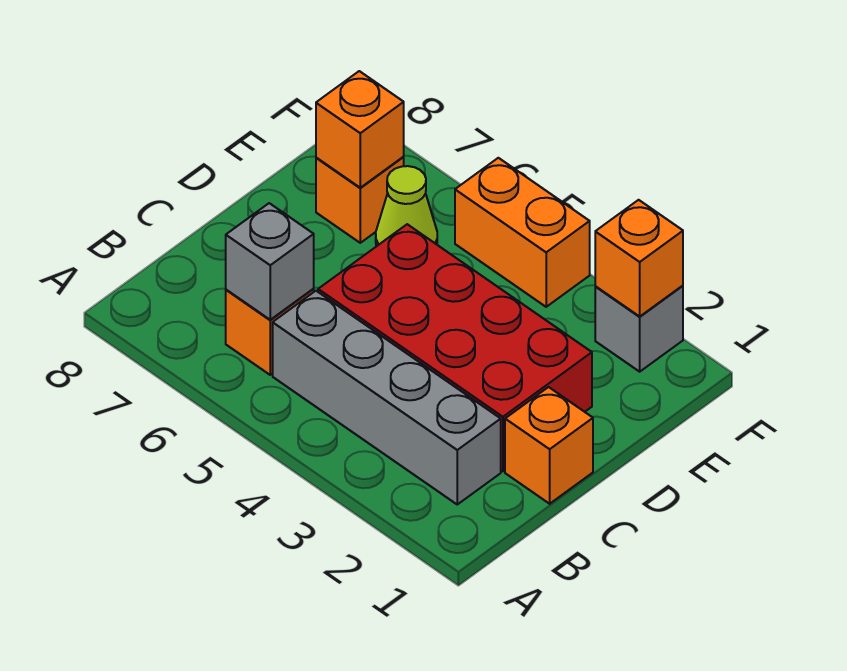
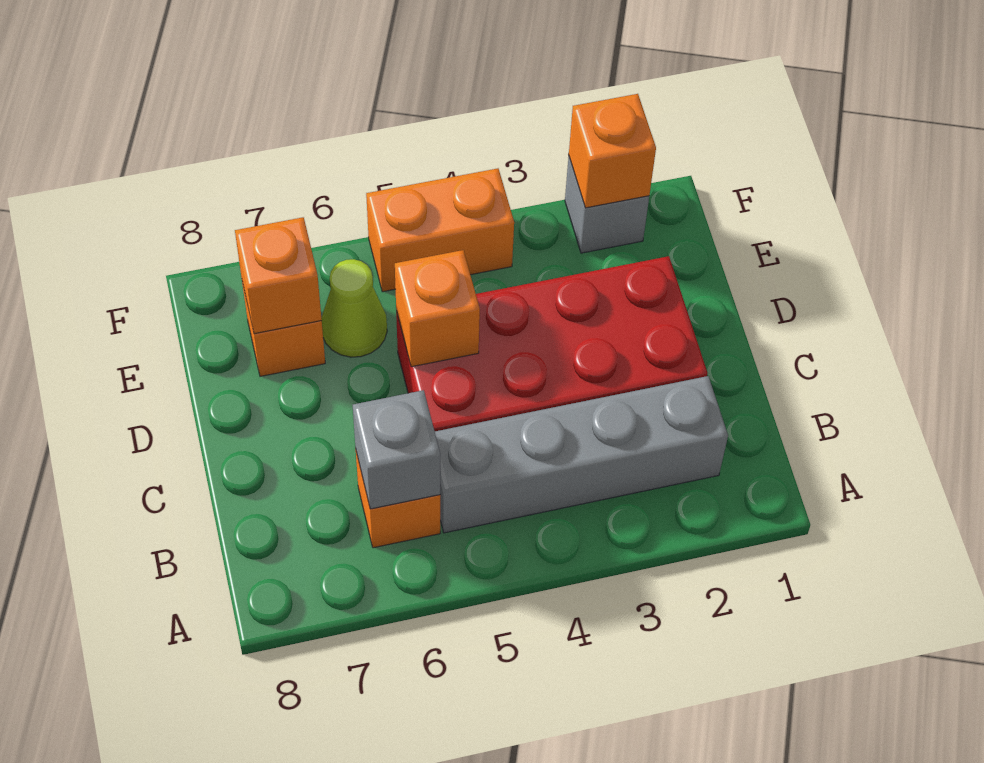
orange brick C1 level 1 -> orange brick D5 level 2

